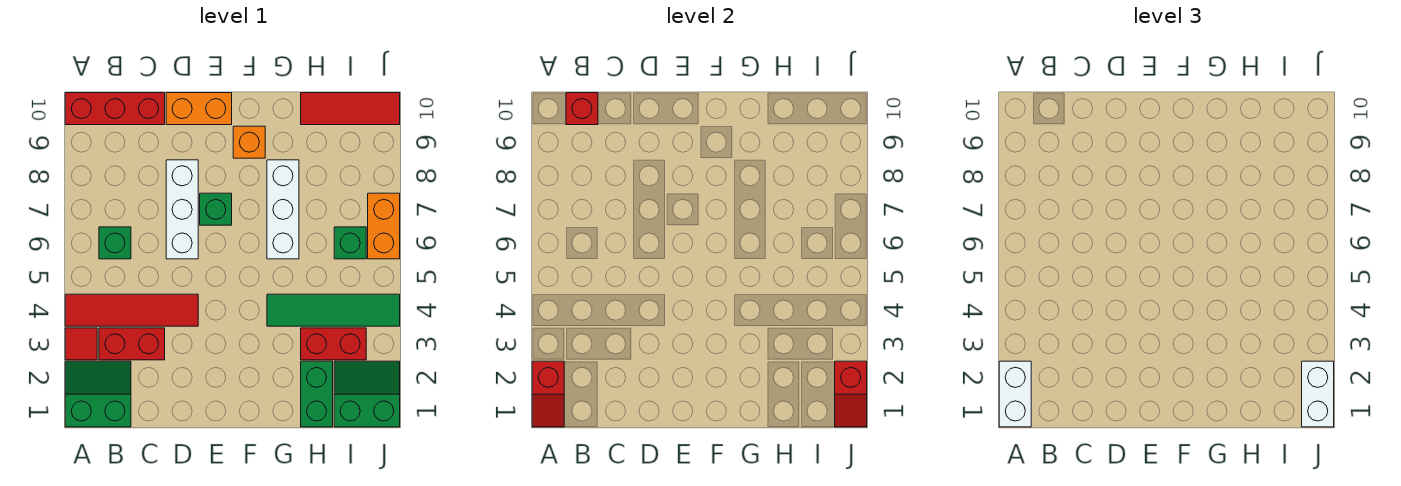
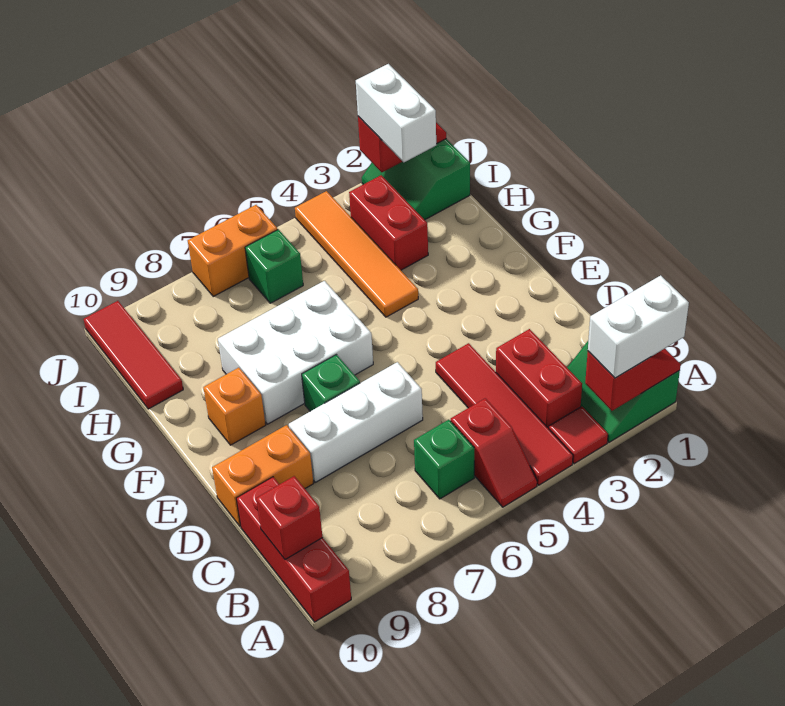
none -> red slope A5:B5 level 1 top B
orange brick D10:E10 level 1 -> orange brick D9:D10 level 1
green tile G4:J4 level 1 -> orange tile G4:J4 level 1
white brick G6:G8 level 1 -> white brick F6:G8 level 1
green brick H1:H2 level 1 -> none
white brick J1:J2 level 3 -> white brick I2:J2 level 3

